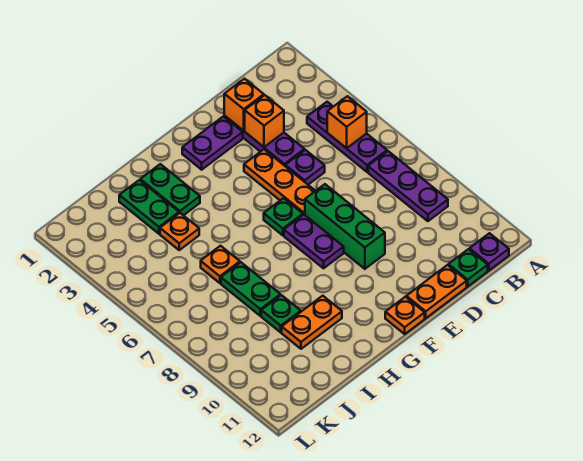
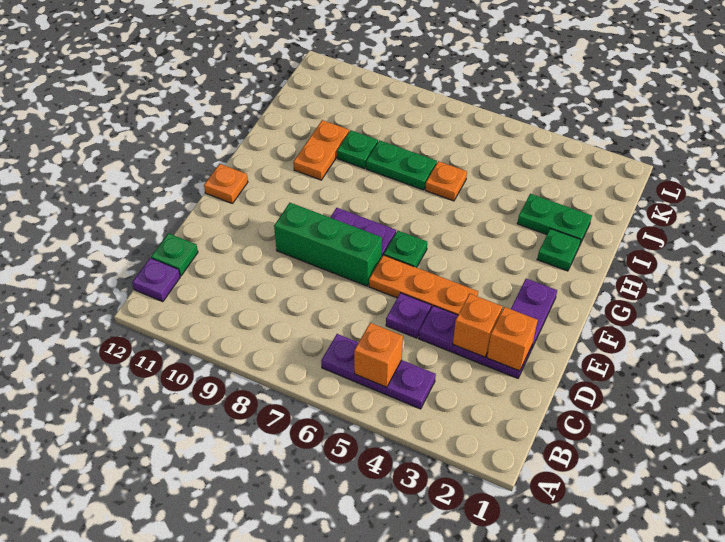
purple plate B7:B9 level 1 -> none
orange plate D12:E12 level 1 -> none
green plate H2:H3 level 1 -> green plate H2 level 1
orange plate I4 level 1 -> none

